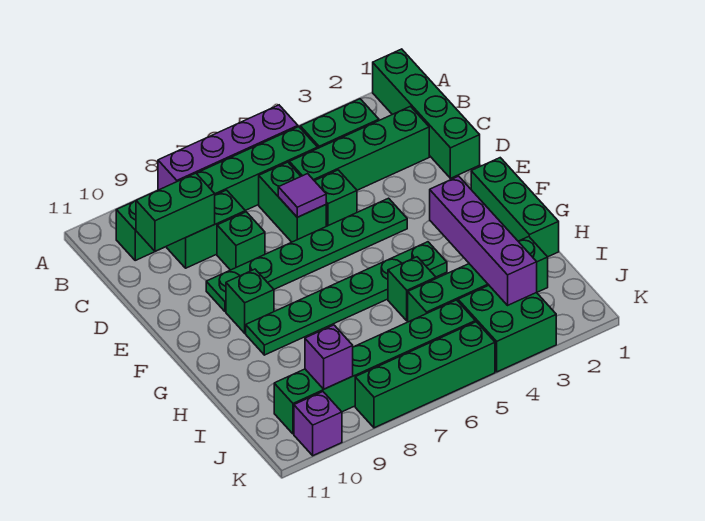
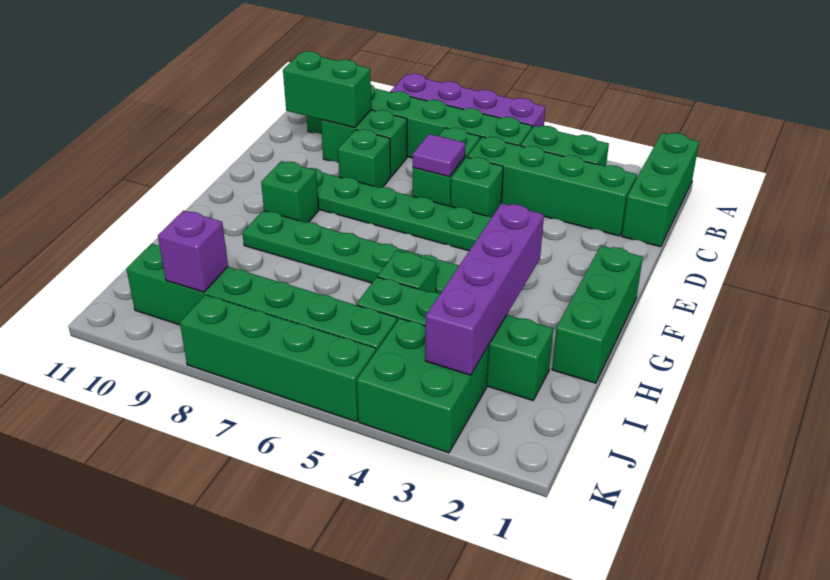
green brick A1:D1 level 1 -> green brick A1:C1 level 1
purple brick K10 level 1 -> none

